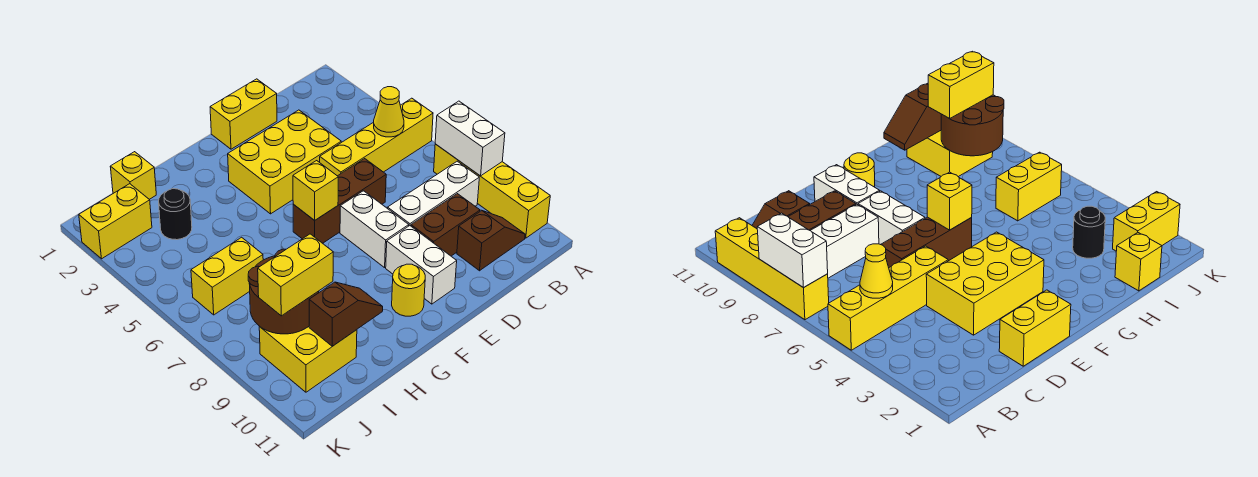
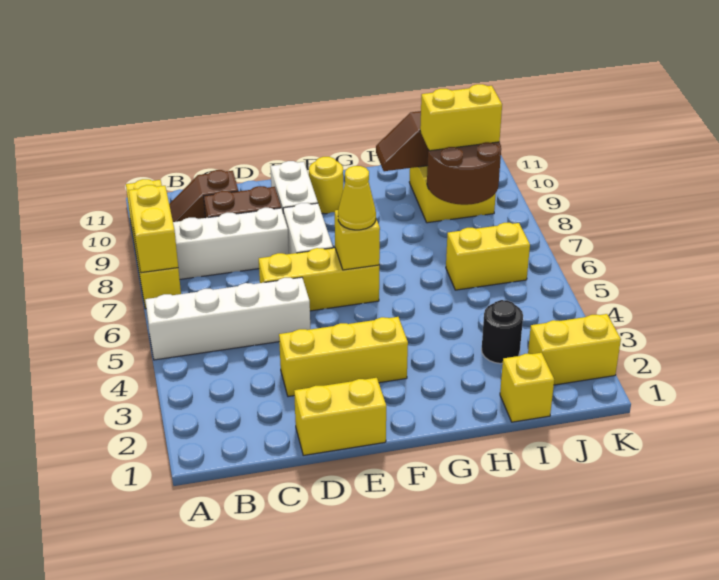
yellow brick A5:D5 level 1 -> white brick A5:D5 level 1
white brick A7:A8 level 2 -> yellow brick A7:A8 level 2
yellow cone B5 level 2 -> yellow cone F6 level 3
yellow brick D3:F4 level 1 -> yellow brick D3:F3 level 1
brown brick D6:F6 level 1 -> yellow brick D6:F6 level 1

